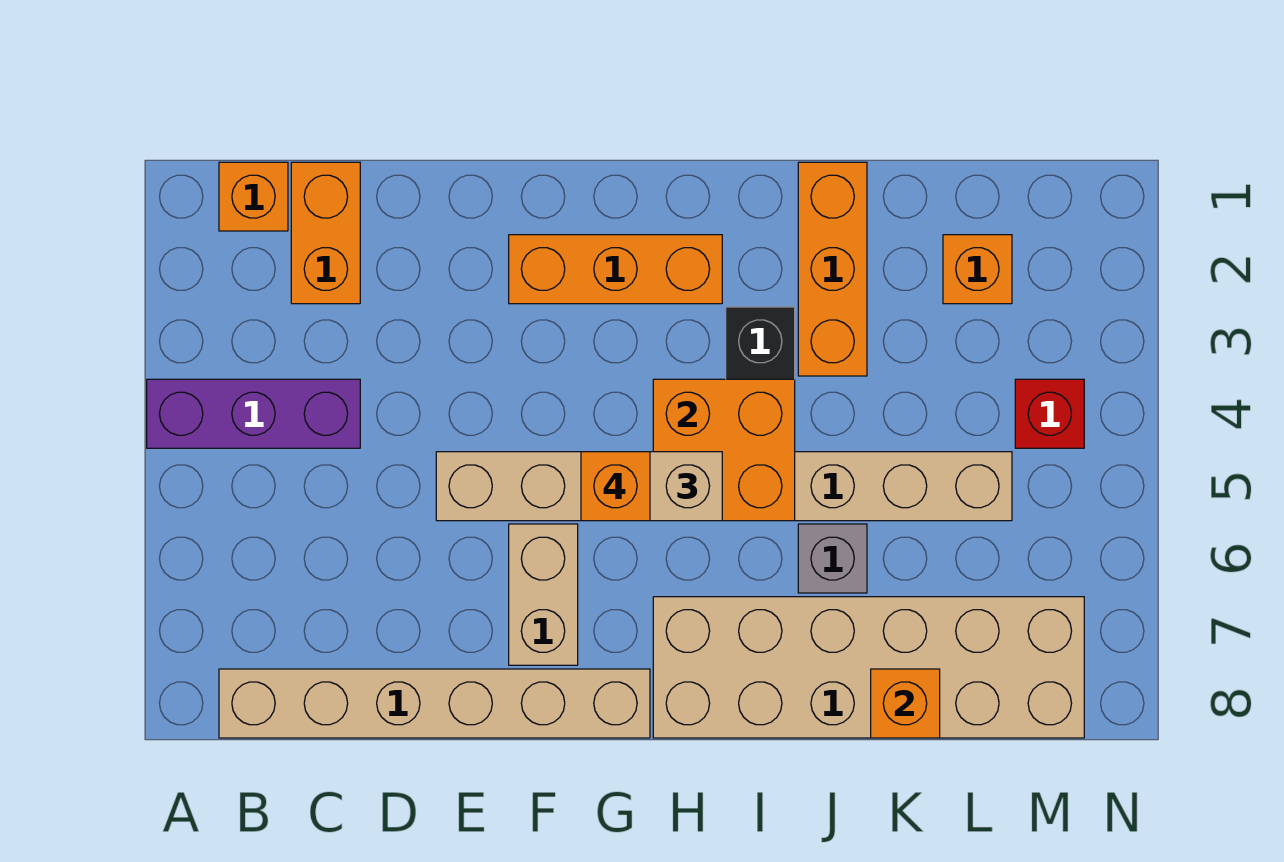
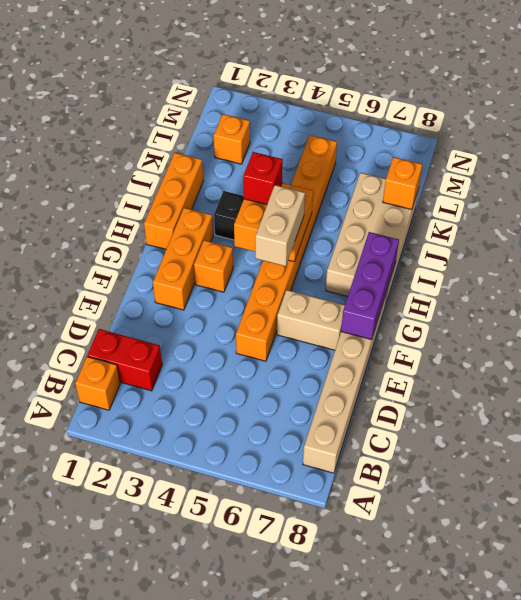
purple brick A4:C4 level 1 -> purple brick F8:H8 level 2
orange brick C1:C2 level 1 -> red brick C1:C2 level 1
tan brick E5:L5 level 1 -> orange brick E5:L5 level 1
orange brick G5 level 4 -> orange brick G3 level 1
tan brick H7:M8 level 1 -> tan brick H7:K8 level 1
orange brick J1:J3 level 1 -> orange brick H1:J1 level 1
grey brick J6 level 1 -> none
red brick M4 level 1 -> red brick I4 level 3

